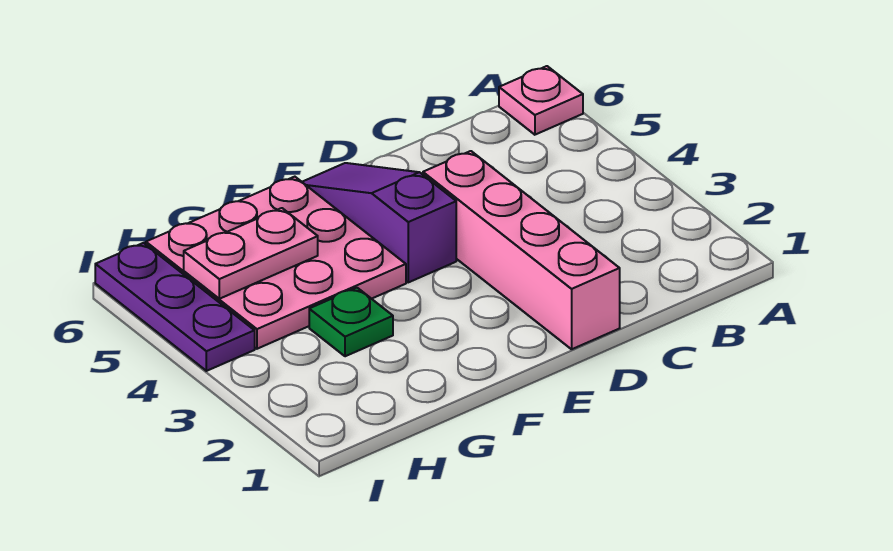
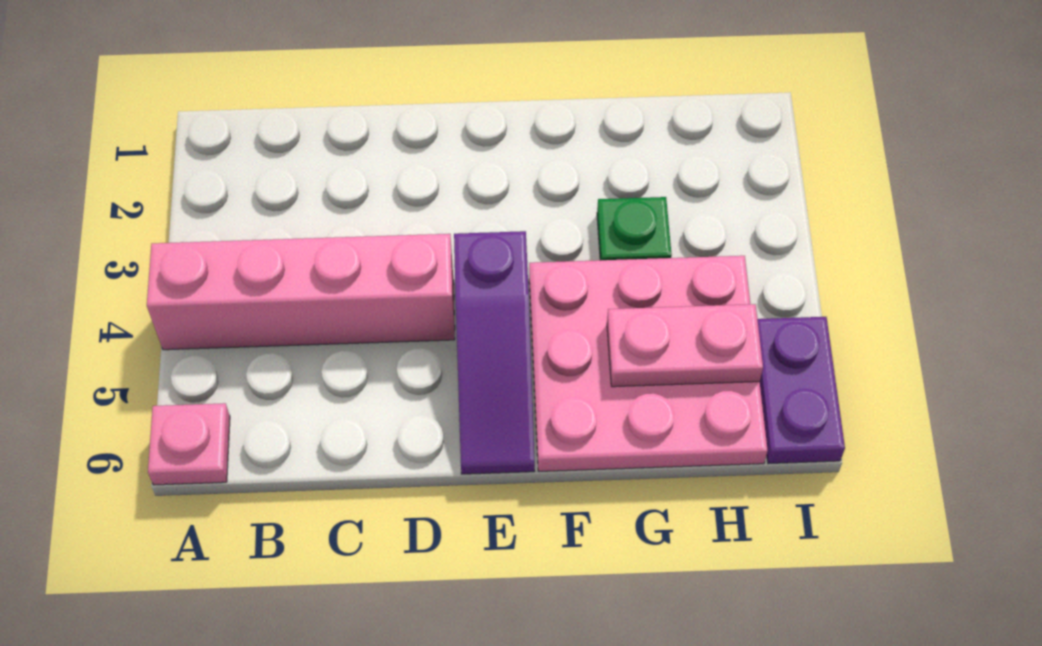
pink brick D1:D4 level 1 -> pink brick A4:D4 level 1
purple plate I4:I6 level 1 -> purple plate I5:I6 level 1

